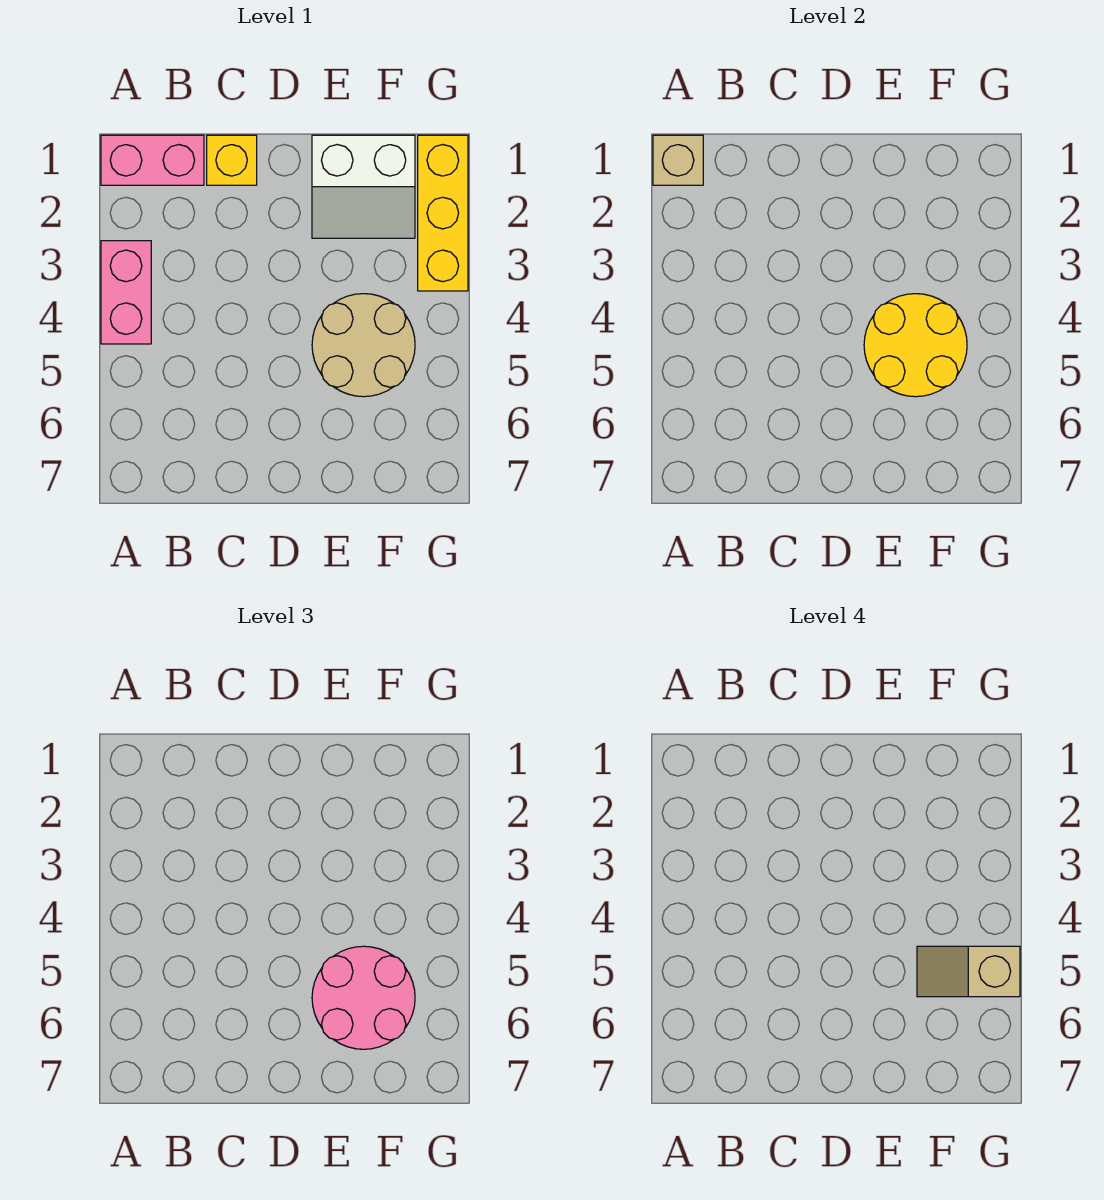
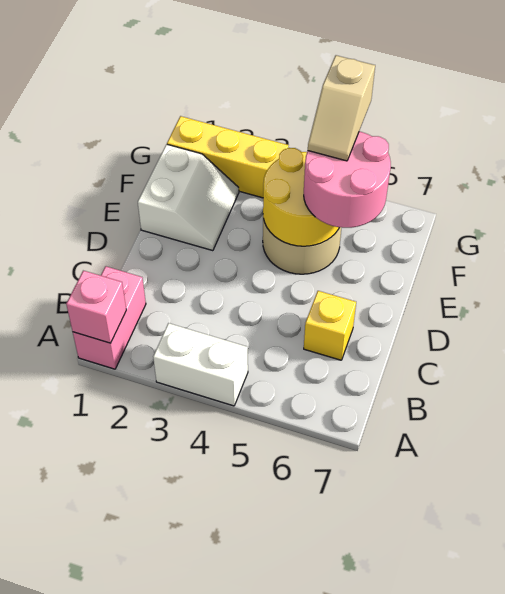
tan brick A1 level 2 -> pink brick A1 level 2
pink brick A3:A4 level 1 -> white brick A3:A4 level 1
yellow brick C1 level 1 -> yellow brick C6 level 1

